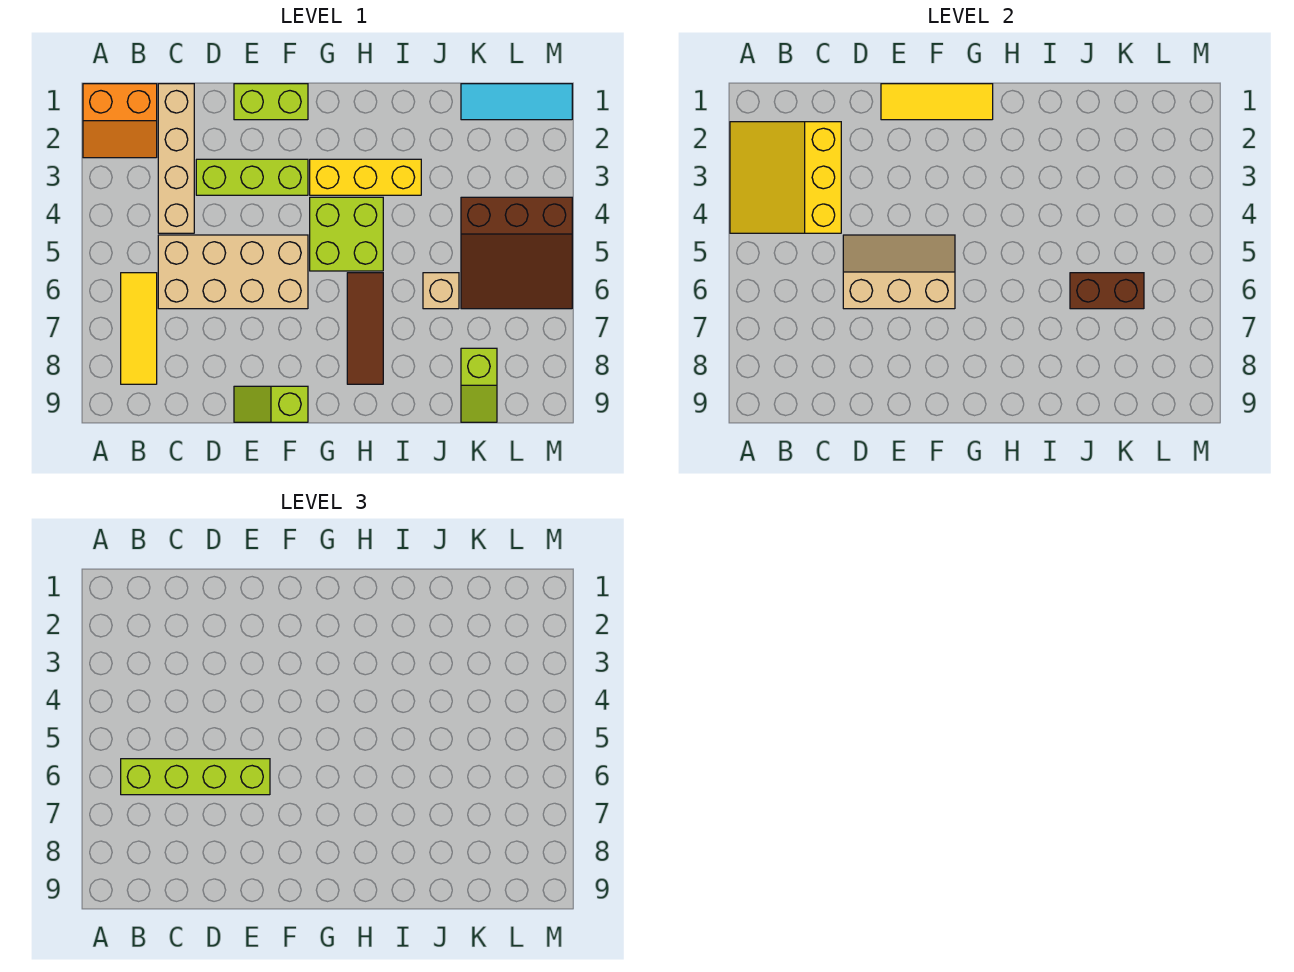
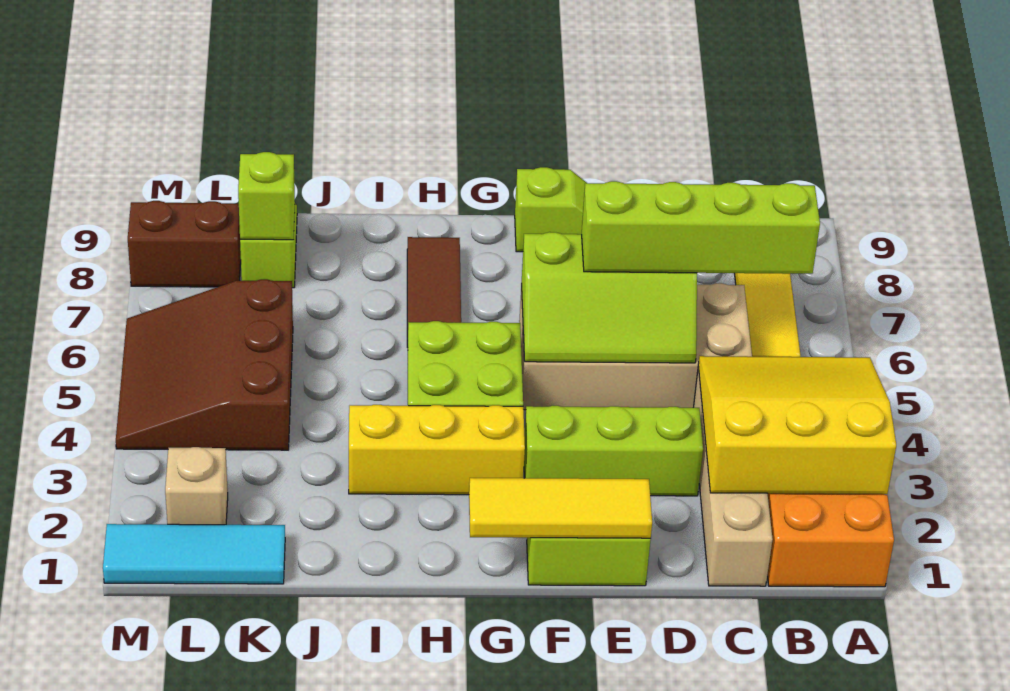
yellow slope A2:C4 level 2 top C -> yellow slope A2:C4 level 2 top 2
tan slope D5:F6 level 2 top 6 -> lime slope D5:F6 level 2 top 6
tan brick J6 level 1 -> tan brick L2 level 1
brown brick J6:K6 level 2 -> brown brick L8:M8 level 1
brown slope K4:M6 level 1 top 4 -> brown slope K4:M6 level 1 top K
none -> lime brick K8 level 2

